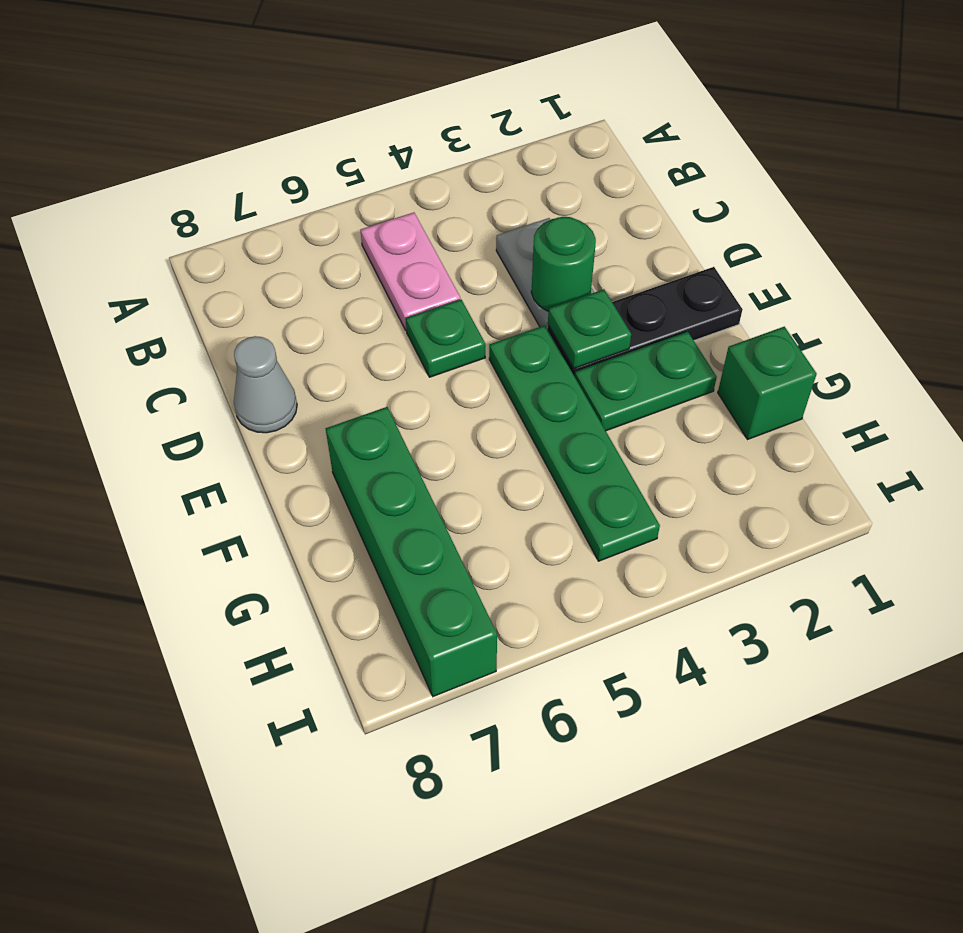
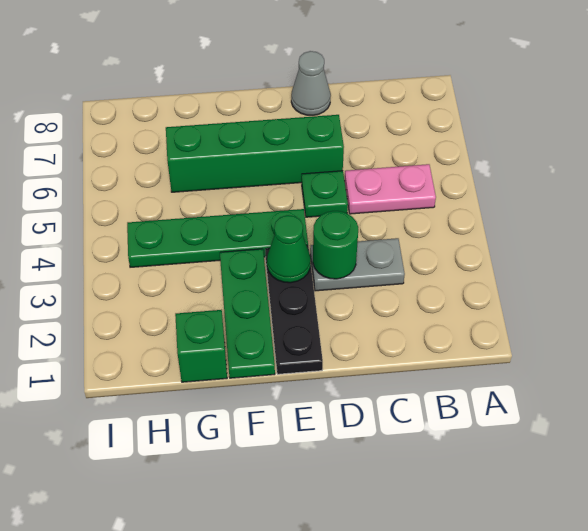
green plate E3 level 2 -> green cone E3 level 2
green plate F2:F3 level 1 -> green plate F1:F3 level 1
green brick F7:I7 level 1 -> green brick D6:G6 level 1

